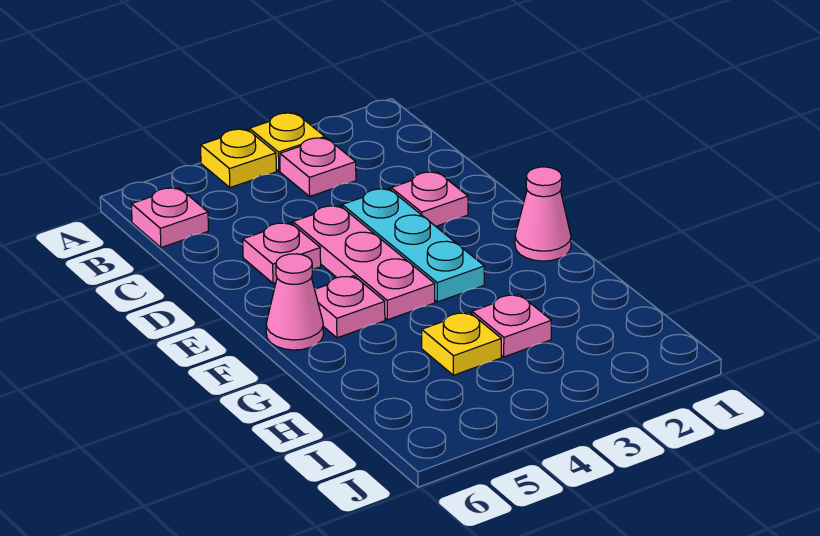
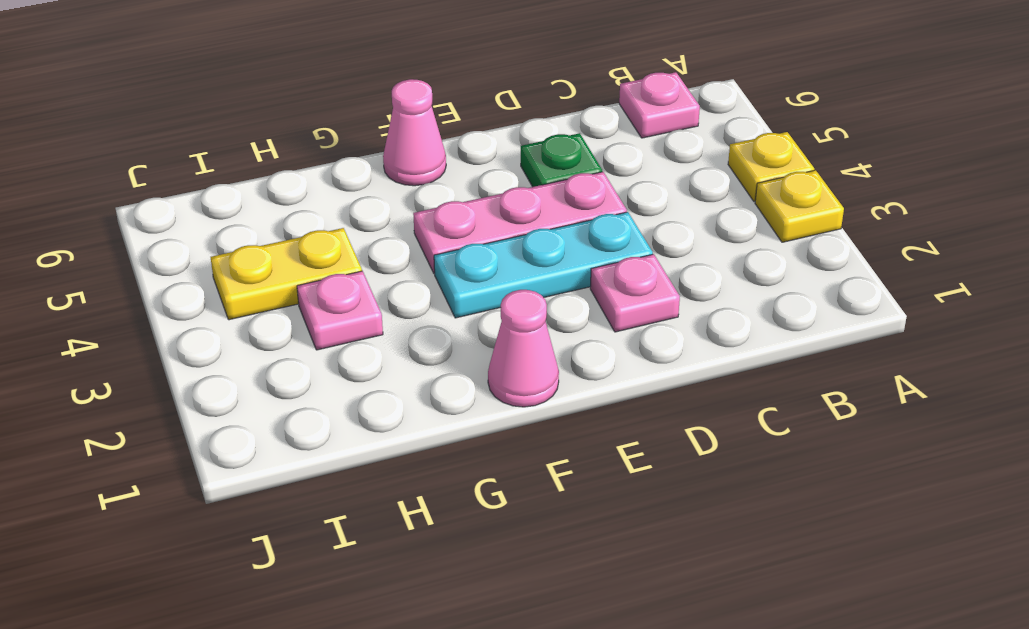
pink plate B3 level 1 -> none
pink plate D5 level 1 -> green plate D5 level 1
pink plate F5 level 1 -> none
yellow plate H4 level 1 -> yellow plate H4:I4 level 1

